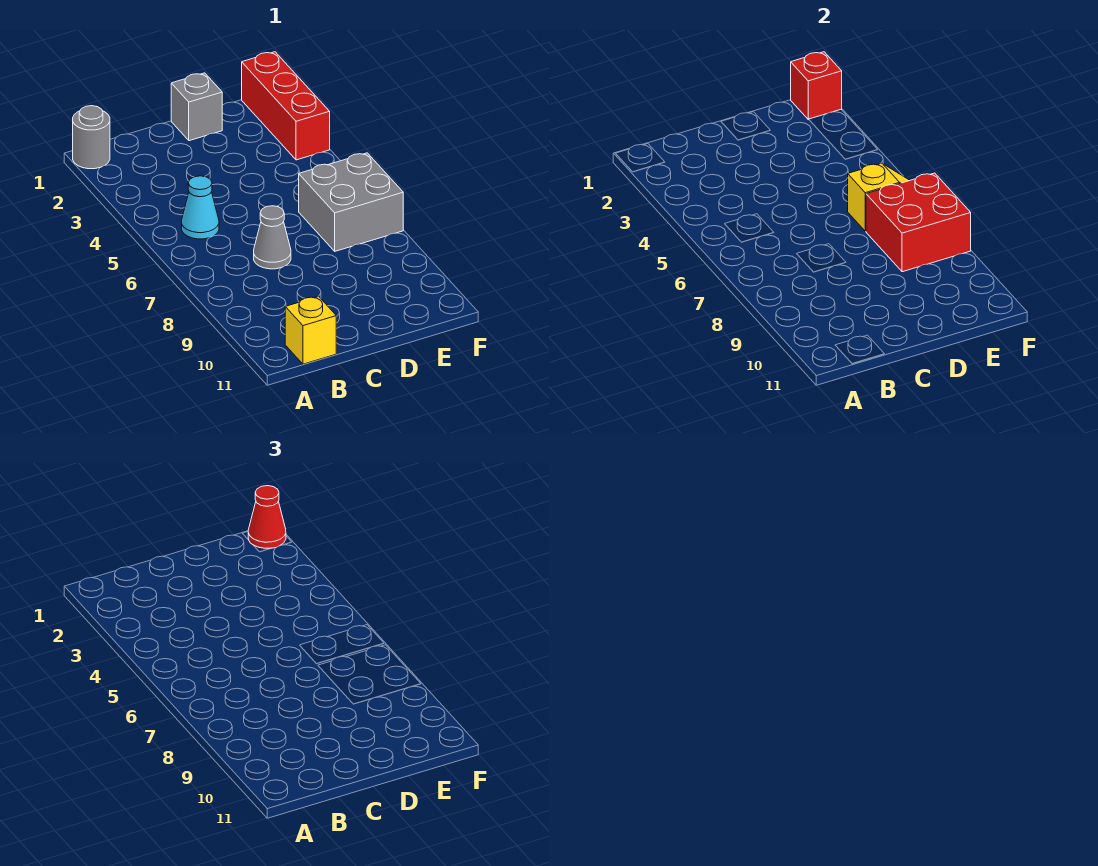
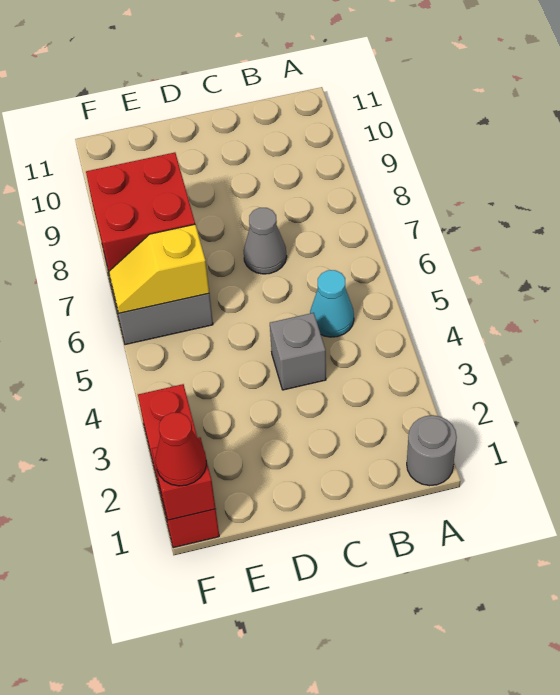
yellow brick B11 level 1 -> none
grey brick D1 level 1 -> grey brick C4 level 1

